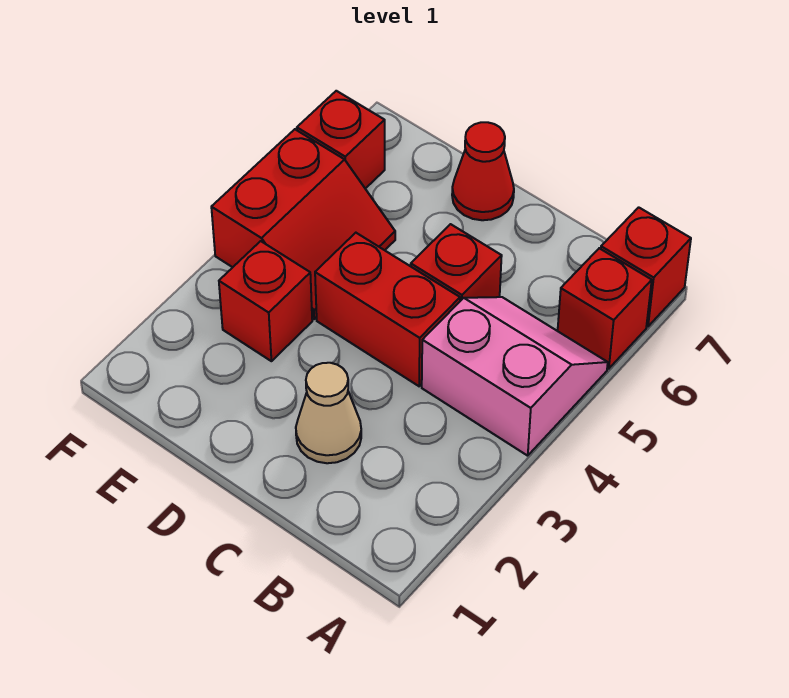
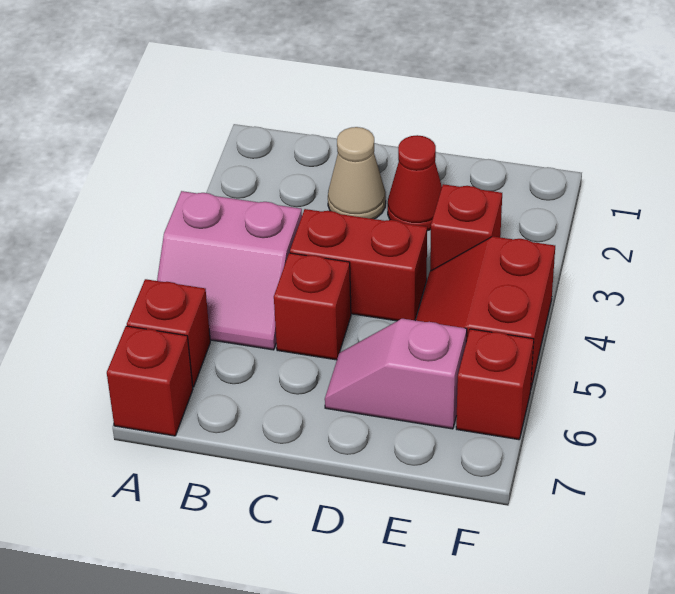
none -> pink slope D6:E6 level 1 top E
red cone D7 level 1 -> red cone D2 level 1

